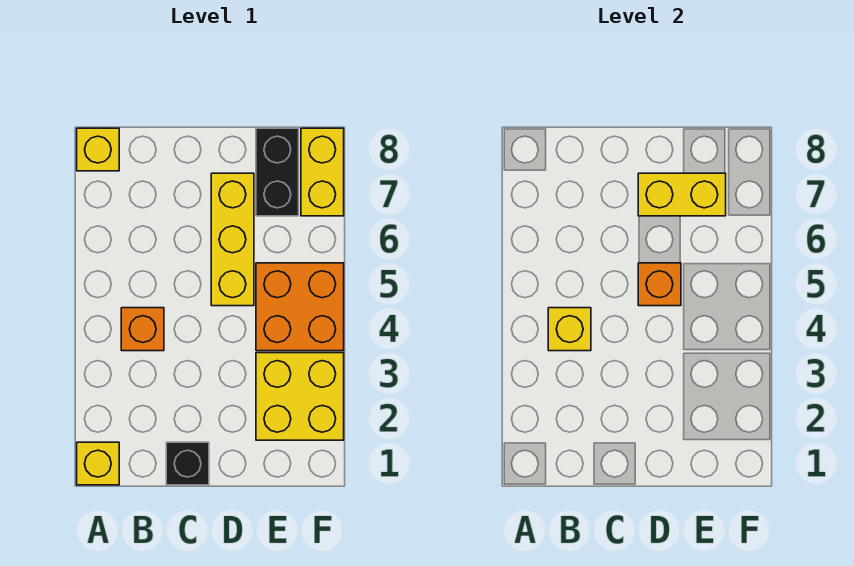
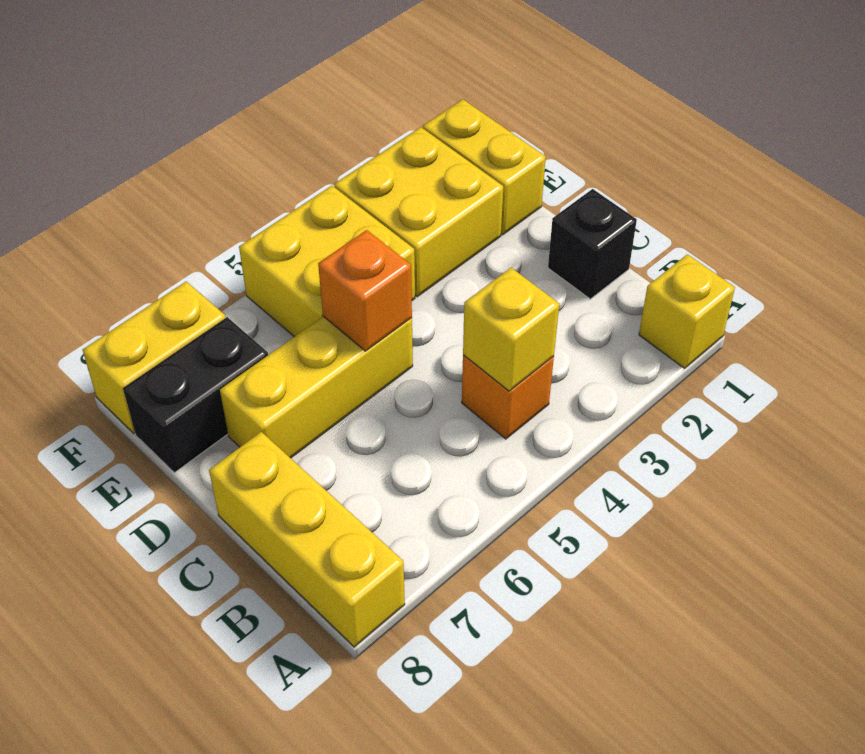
yellow brick A8 level 1 -> yellow brick A8:C8 level 1
yellow brick D7:E7 level 2 -> yellow brick E1:F1 level 1
orange brick E4:F5 level 1 -> yellow brick E4:F5 level 1

